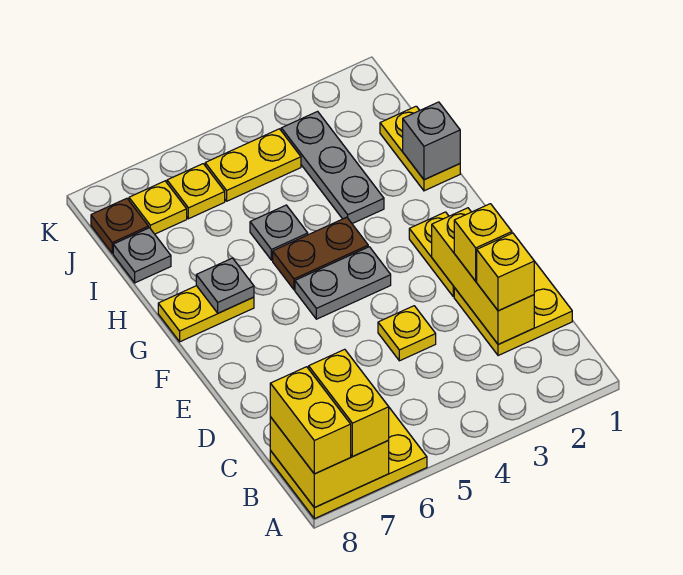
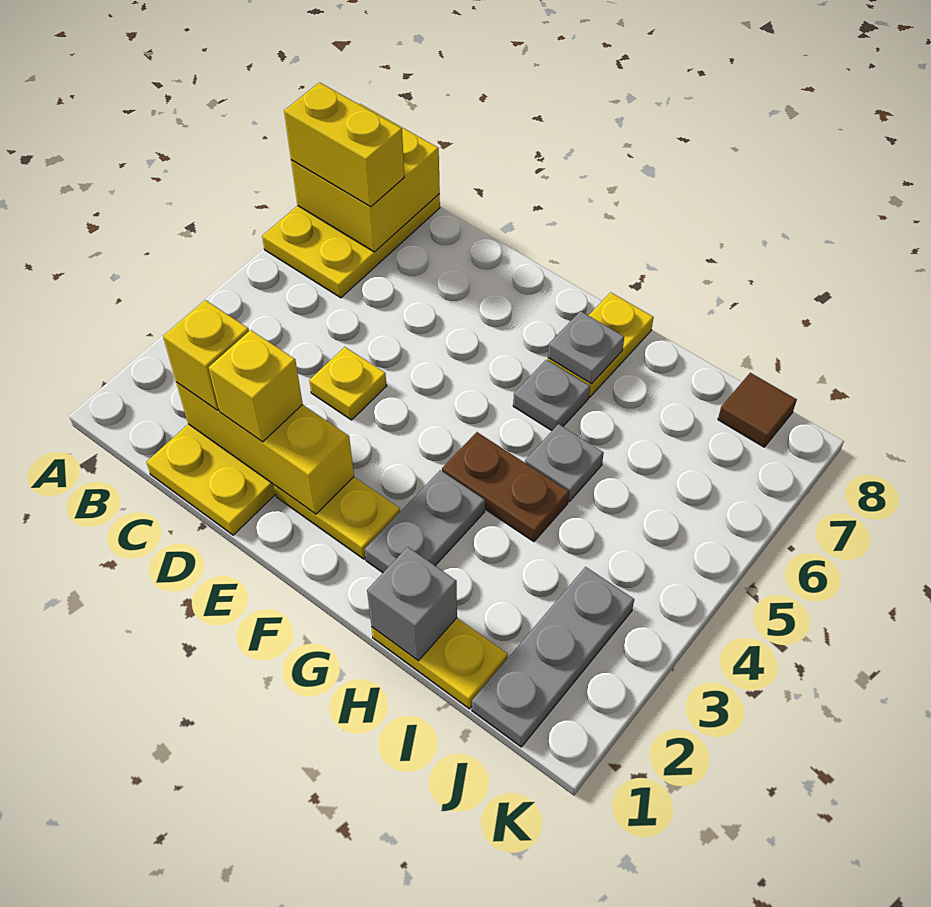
yellow brick A8:B8 level 3 -> none
grey plate F4:F5 level 1 -> grey plate G2:G3 level 1
brown plate G4:G5 level 1 -> brown plate G4:H4 level 1
grey plate H3:J3 level 1 -> grey plate J1:J3 level 1
grey plate I8 level 1 -> grey plate G6 level 1
yellow plate J4:J5 level 1 -> none
yellow plate J6 level 1 -> none
yellow plate J7 level 1 -> none
brown plate J8 level 1 -> brown tile J8 level 1

